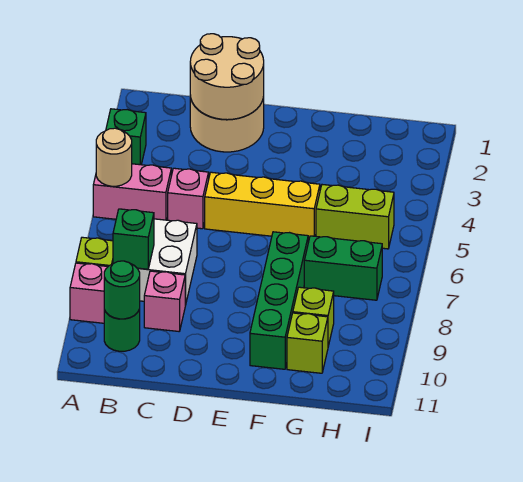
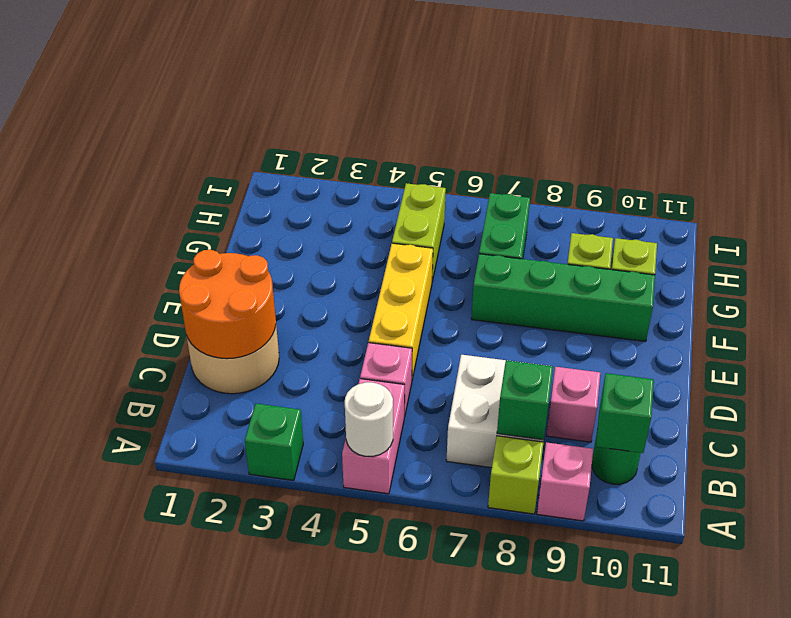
tan round brick A5 level 2 -> white round brick A5 level 2
green round brick B10 level 2 -> green brick B10 level 2
tan round brick C1:D2 level 2 -> orange round brick C1:D2 level 2

